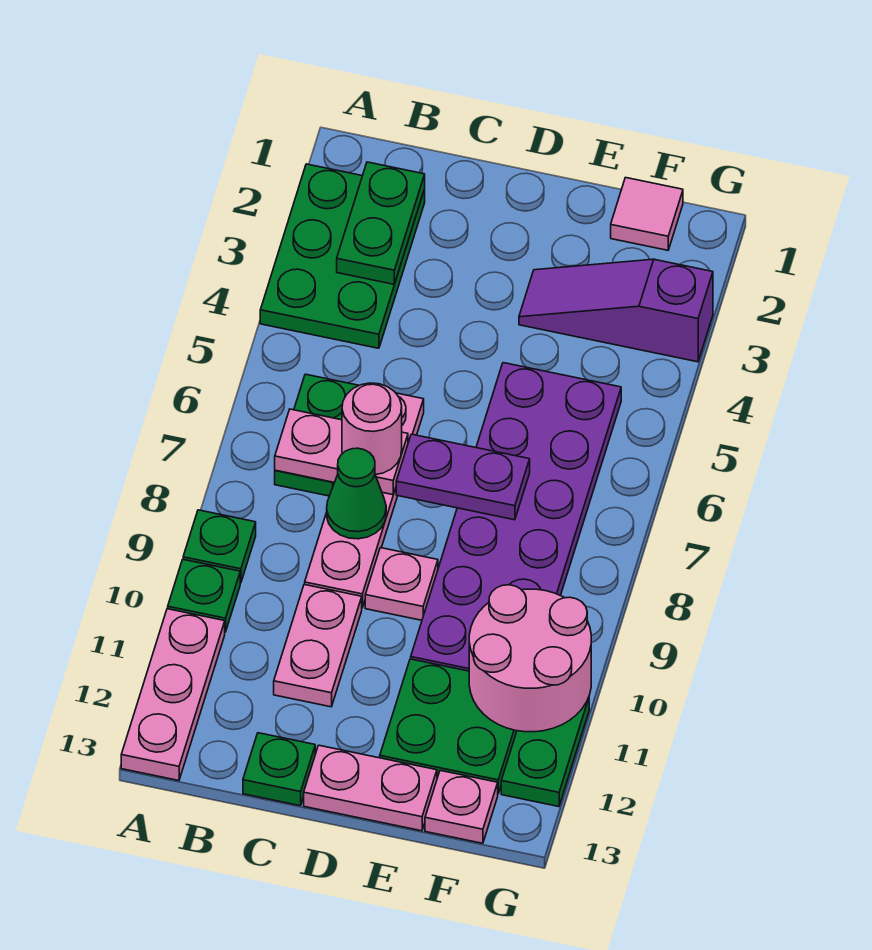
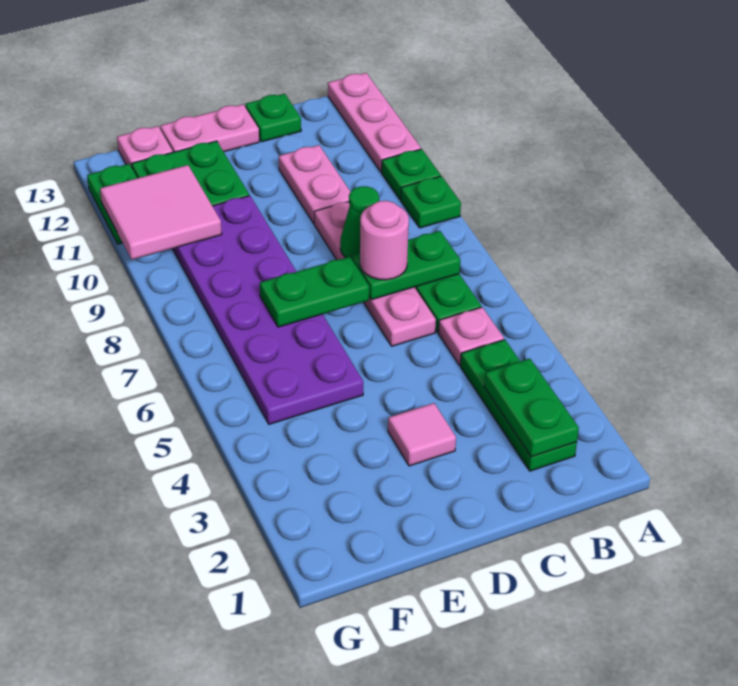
green plate A2:B4 level 1 -> green plate B2:B4 level 1
pink plate B7:C7 level 2 -> green plate B7:C7 level 2
purple plate D7:E7 level 2 -> green plate D7:E7 level 2
pink plate D9 level 1 -> pink plate B5 level 1
purple slope E3:G3 level 1 top G -> none
pink tile F1 level 1 -> pink tile D3 level 1
pink round brick F10:G11 level 2 -> pink tile F10:G11 level 2

